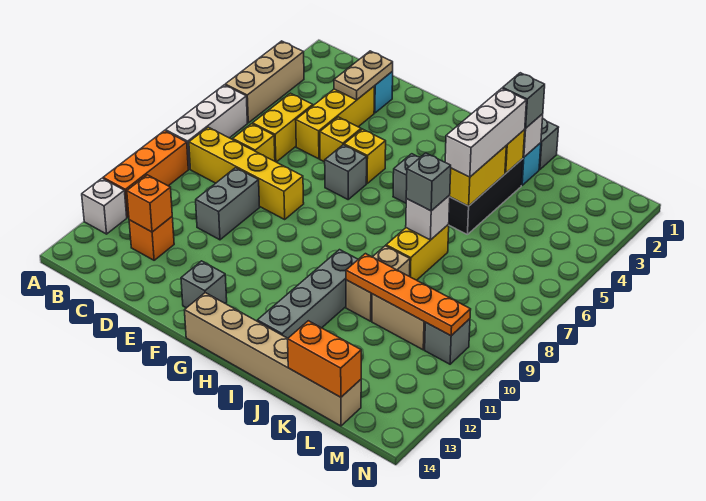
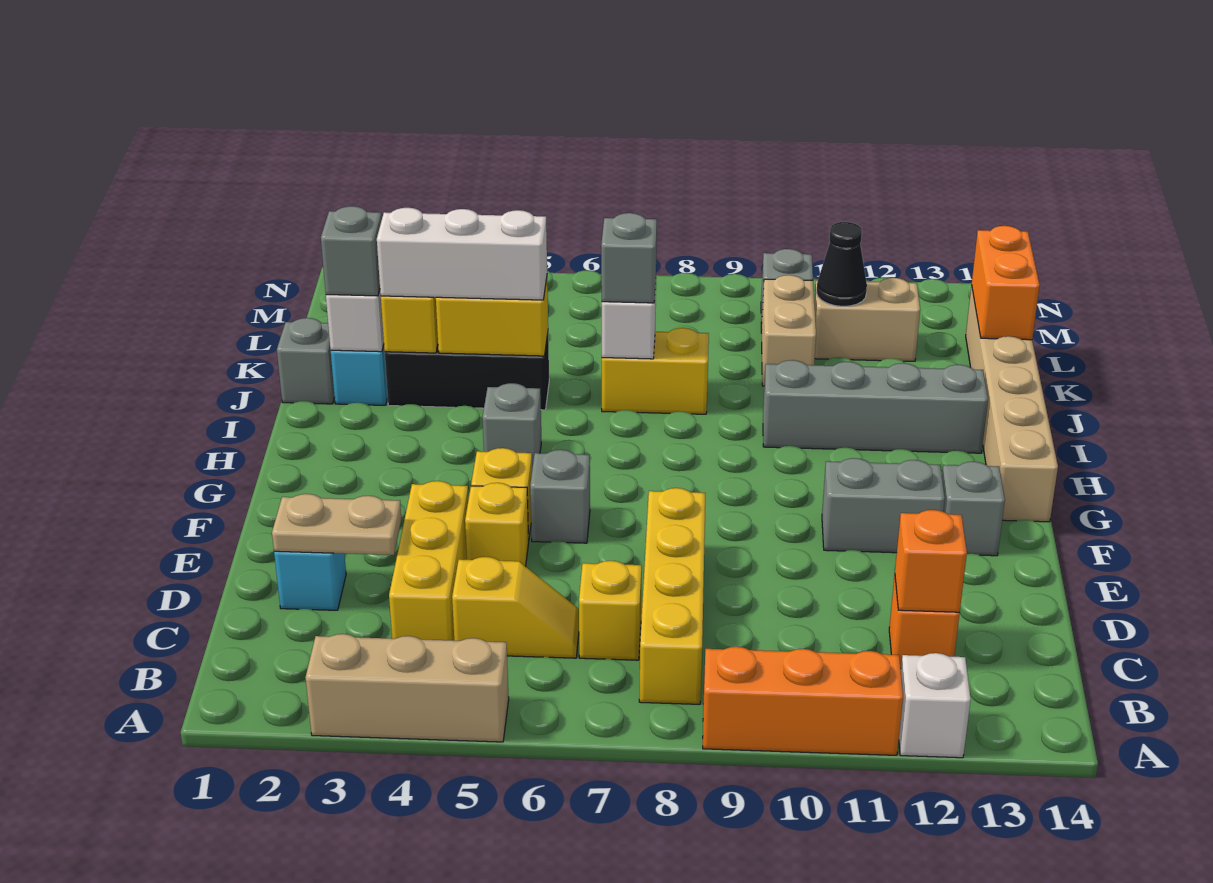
white brick A6:A8 level 1 -> none
yellow brick C5:C6 level 1 -> yellow slope C5:C6 level 1 top 5
yellow brick D3:D5 level 1 -> yellow brick C4:E4 level 1
grey brick D9:D10 level 1 -> grey brick F11:F12 level 1
tan brick J9:J10 level 1 -> tan brick L11:L12 level 1
orange plate J10:M10 level 2 -> none
none -> black cone L11 level 2

